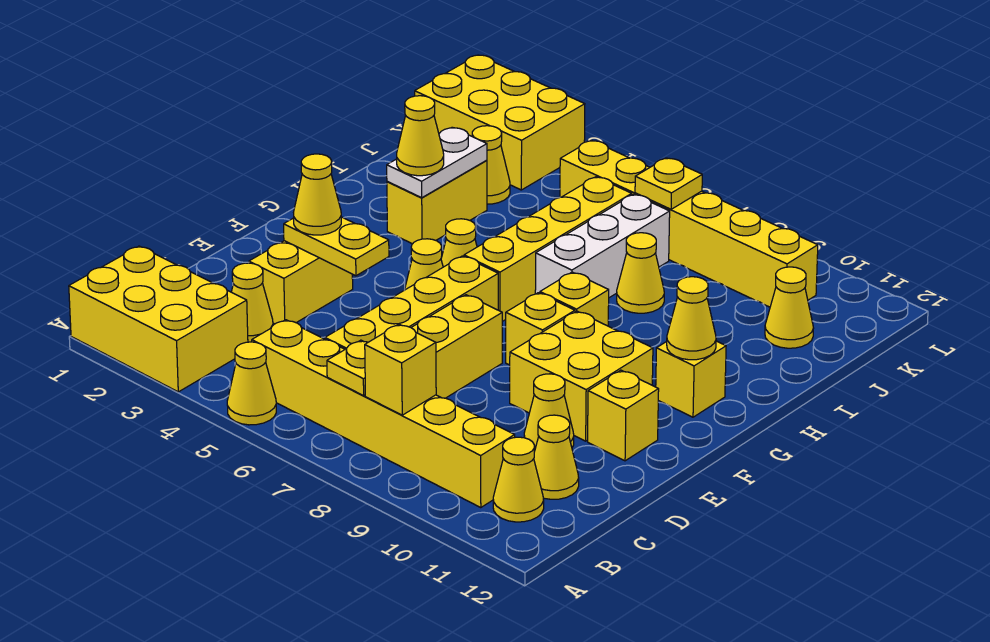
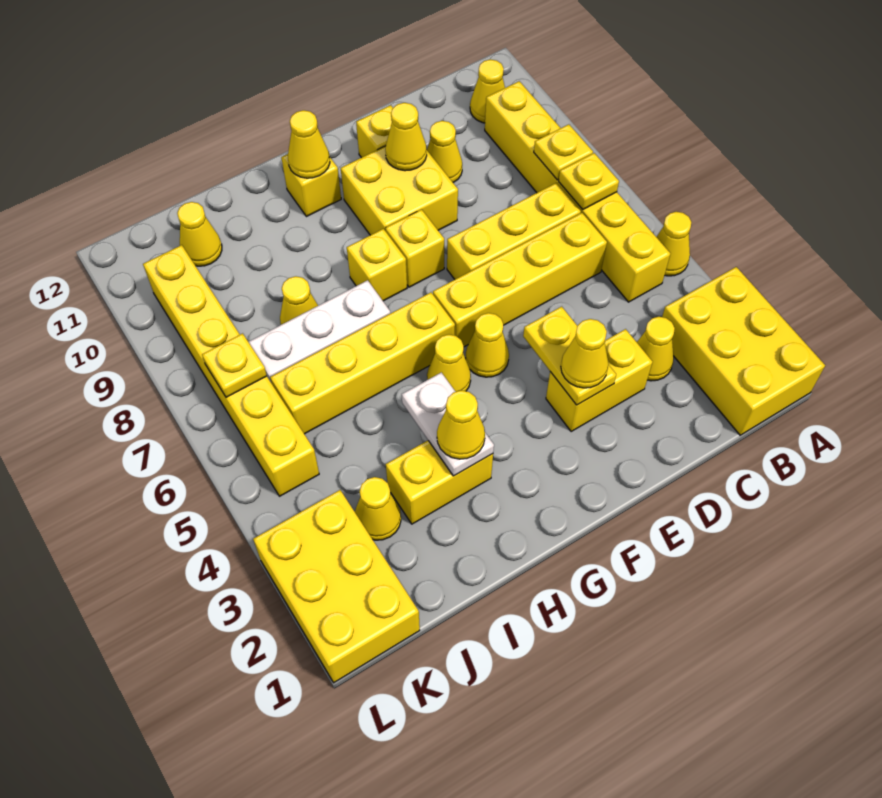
yellow brick B8 level 2 -> yellow plate B8 level 2
yellow cone C11 level 1 -> yellow cone E10 level 2
white plate H3:I3 level 2 -> white plate H3:H4 level 2

